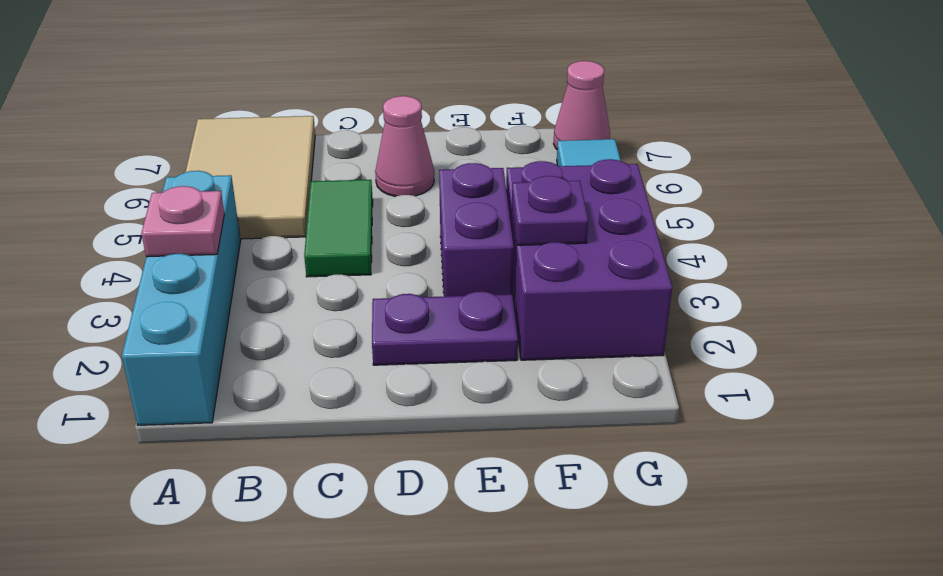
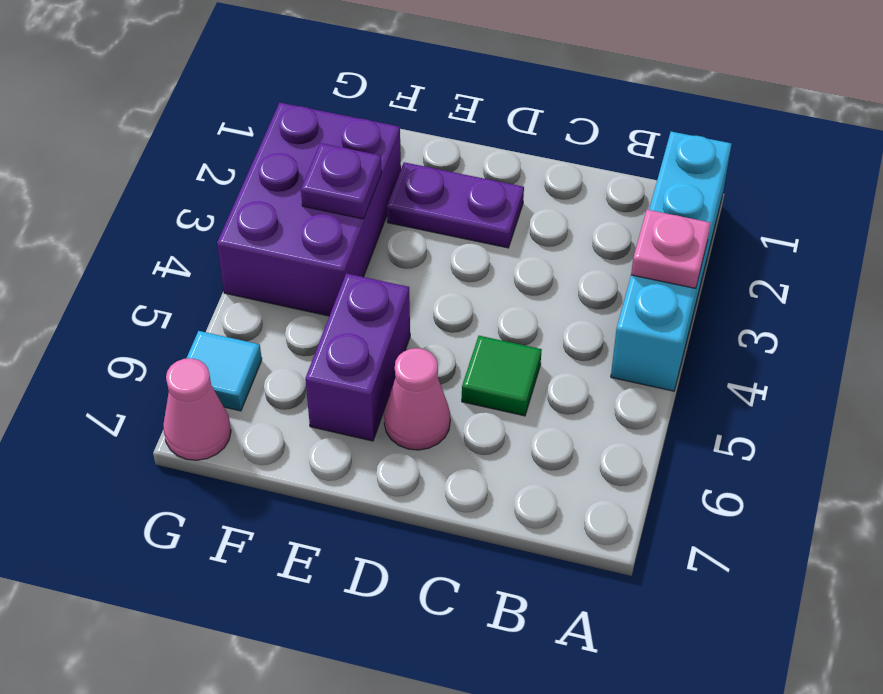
tan tile A5:B7 level 1 -> none
green tile C4:C5 level 1 -> green tile C5 level 1
purple brick E3:E4 level 1 -> purple brick E5:E6 level 1

